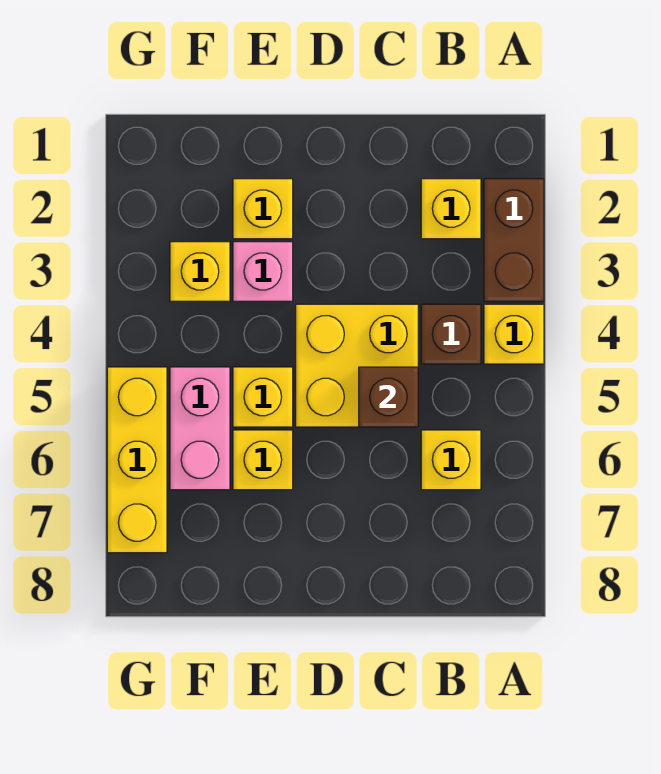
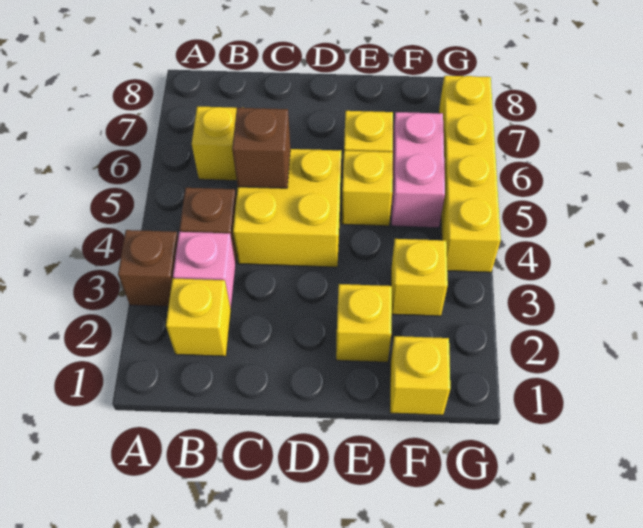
brown brick A2:A3 level 1 -> brown brick A3 level 1
yellow brick A4 level 1 -> yellow brick F1 level 1
pink brick E3 level 1 -> pink brick B3 level 1
yellow brick G5:G7 level 1 -> yellow brick G4:G7 level 1

